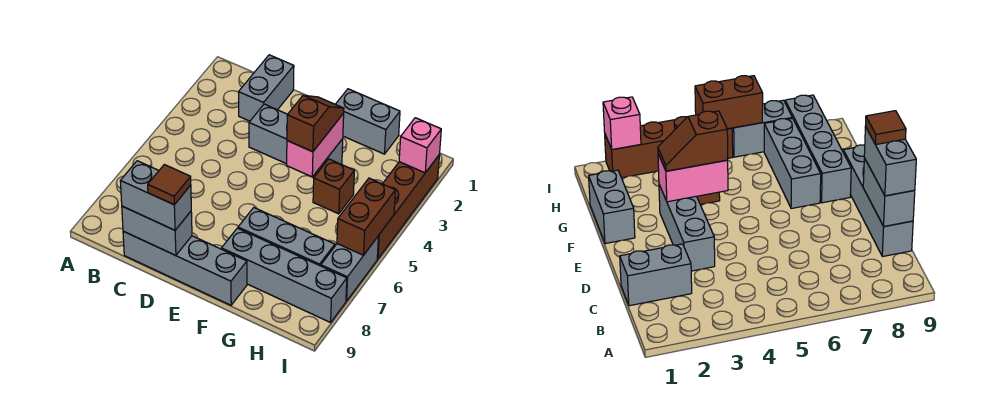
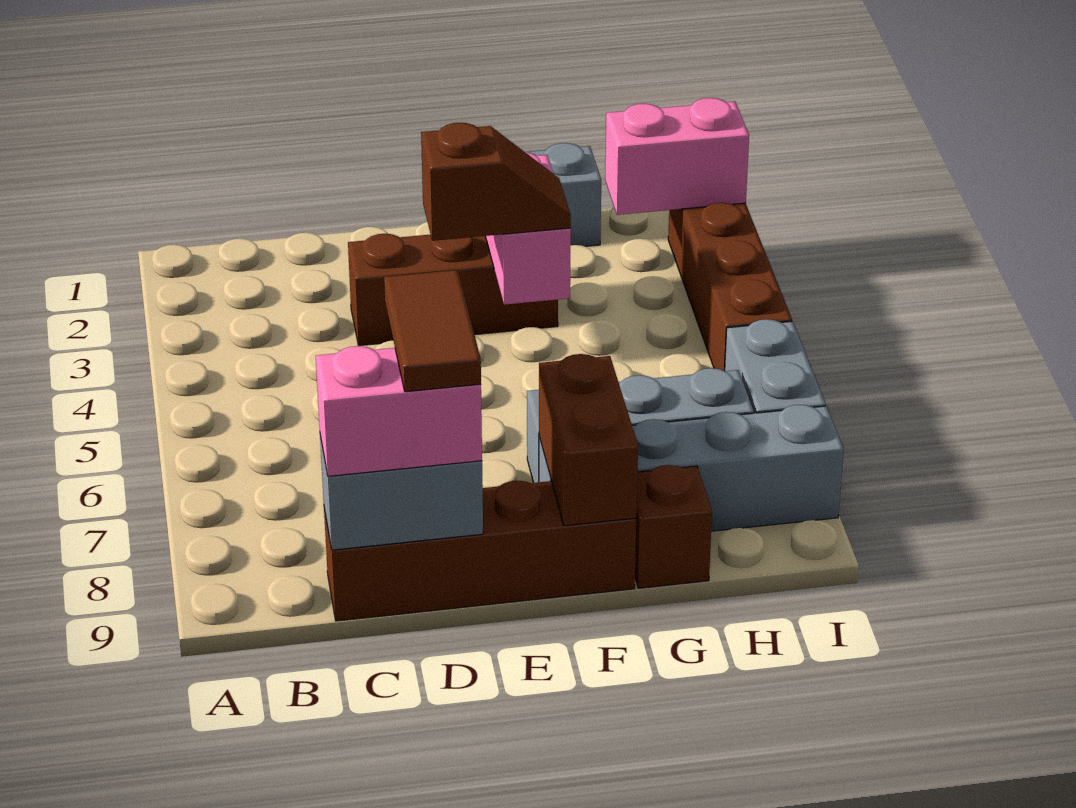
grey brick C1:C2 level 1 -> none
grey brick C9:F9 level 1 -> brown brick C9:F9 level 1
grey brick C9:D9 level 3 -> pink brick C9:D9 level 3
grey brick D3:F3 level 1 -> brown brick D3:F3 level 1
brown tile D9 level 4 -> brown tile D8:D9 level 4
brown slope F3:F4 level 3 top 4 -> brown slope E4:F4 level 3 top E
brown brick G4 level 1 -> brown brick G9 level 1
pink brick I2 level 2 -> pink brick H2:I2 level 2
brown brick I5:I6 level 2 -> brown brick F8:F9 level 2

